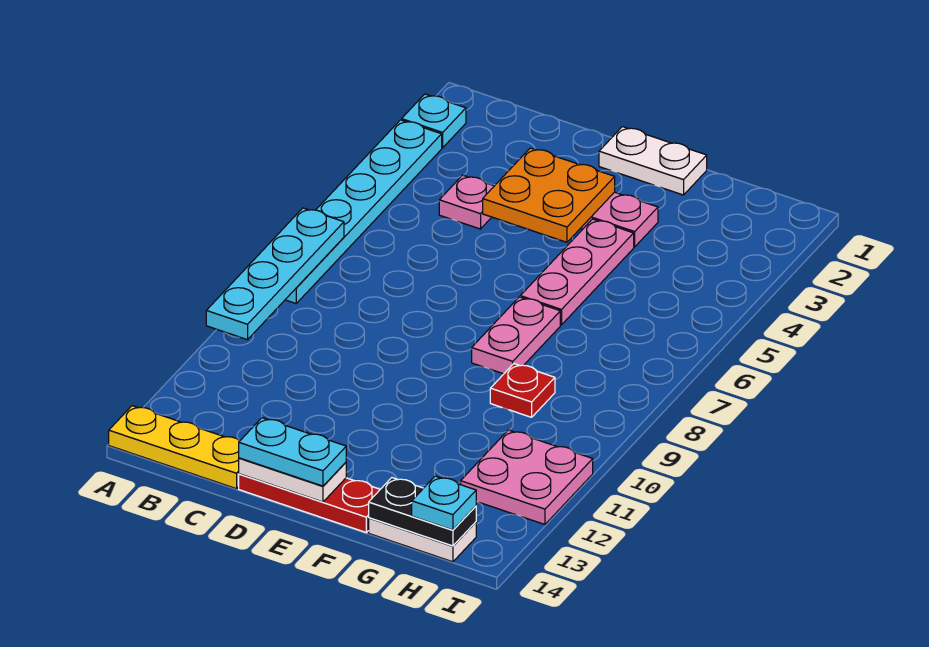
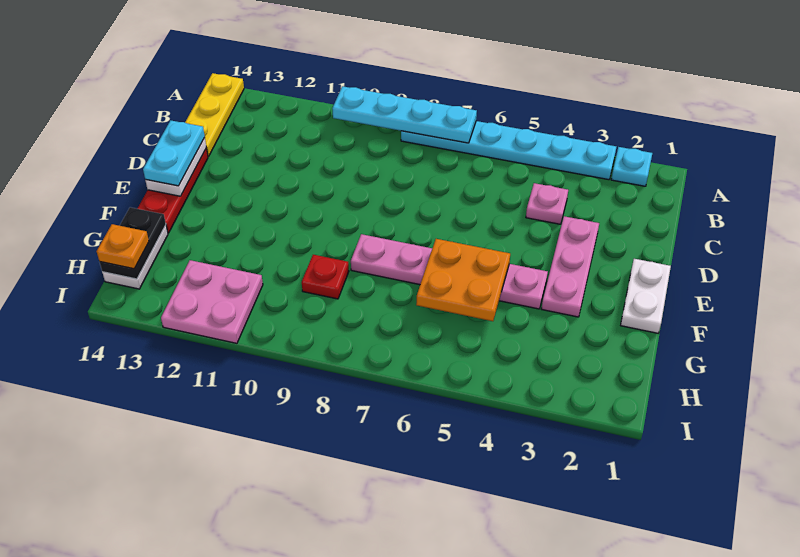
orange plate D3:E4 level 2 -> orange plate F5:G6 level 2
cyan plate H14 level 3 -> orange plate H14 level 3

